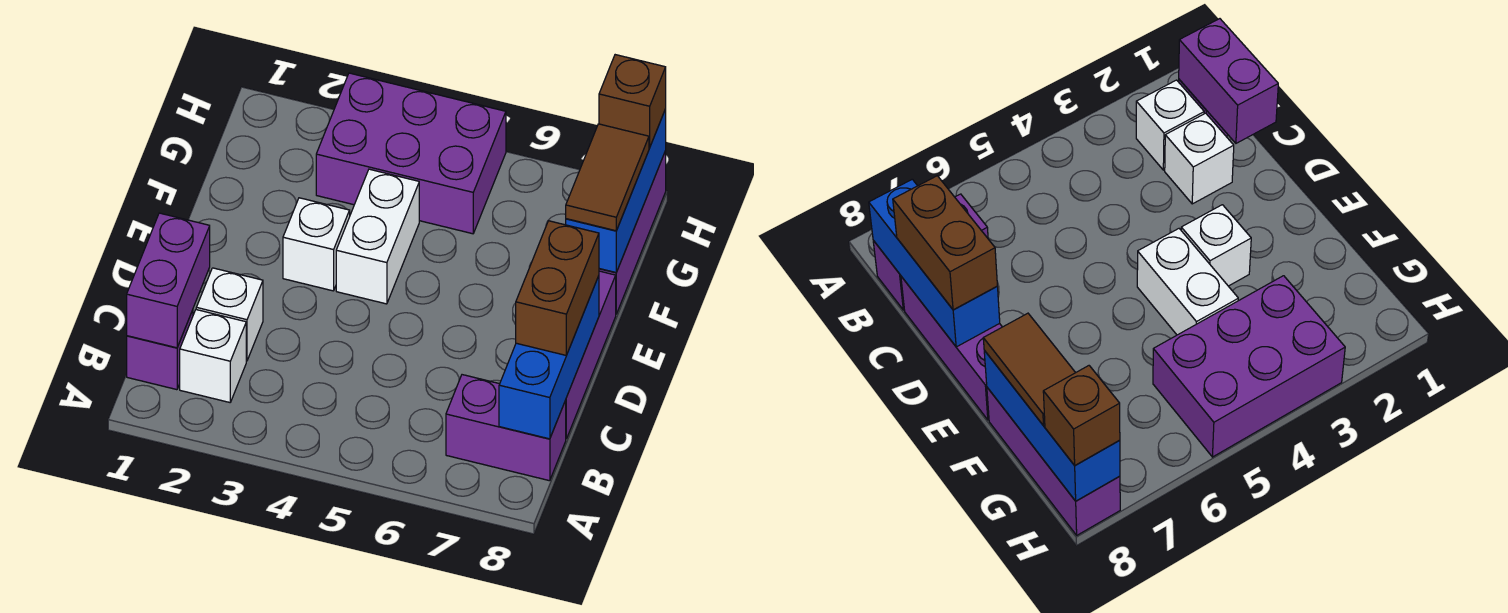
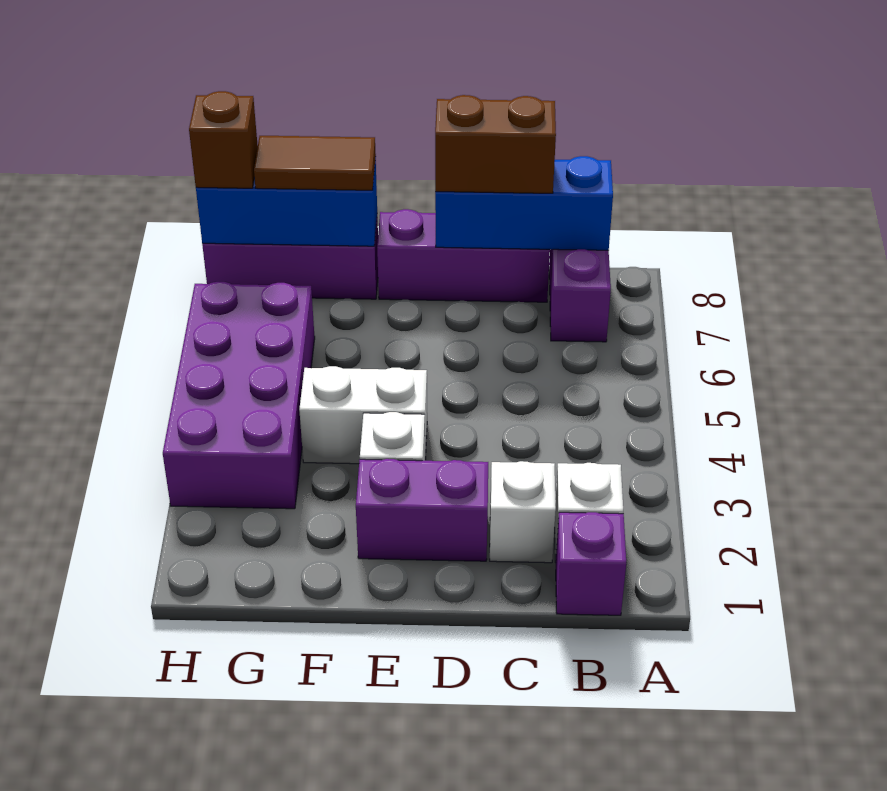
purple brick B1:C1 level 2 -> purple brick D2:E2 level 1
purple brick G3:H5 level 1 -> purple brick G3:H6 level 1

